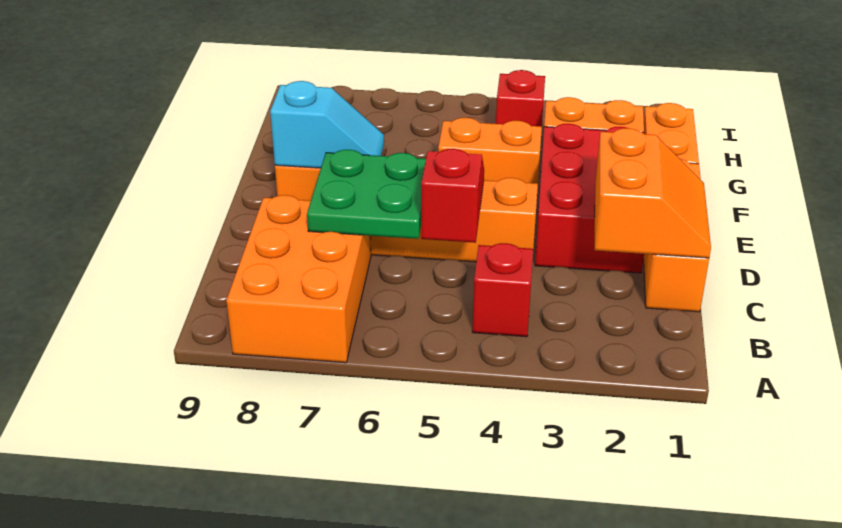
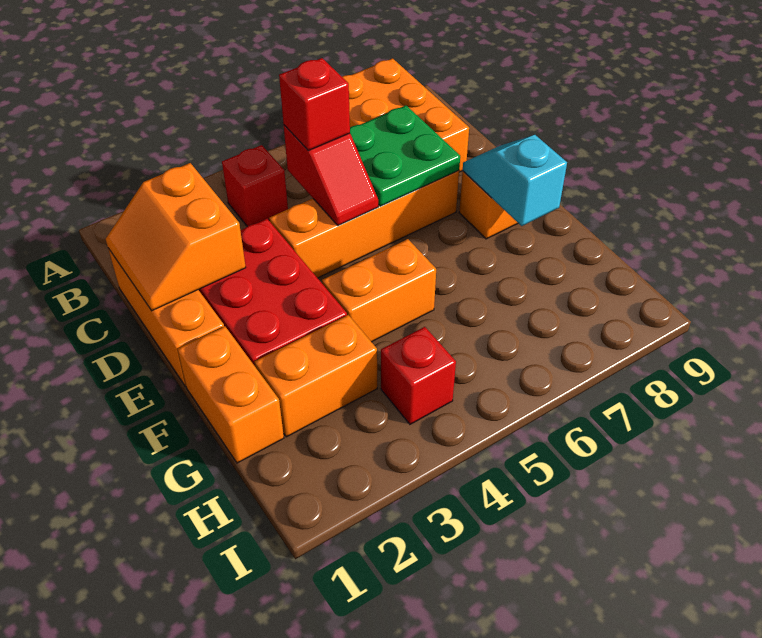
none -> red brick C5 level 3
cyan slope E7:E8 level 2 top 8 -> cyan slope E8:F8 level 2 top F

